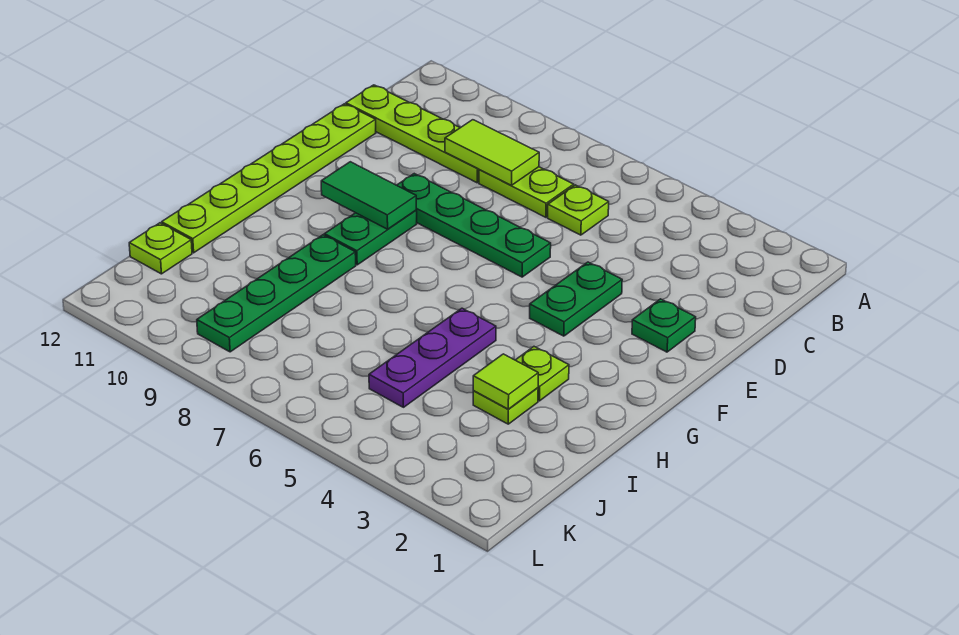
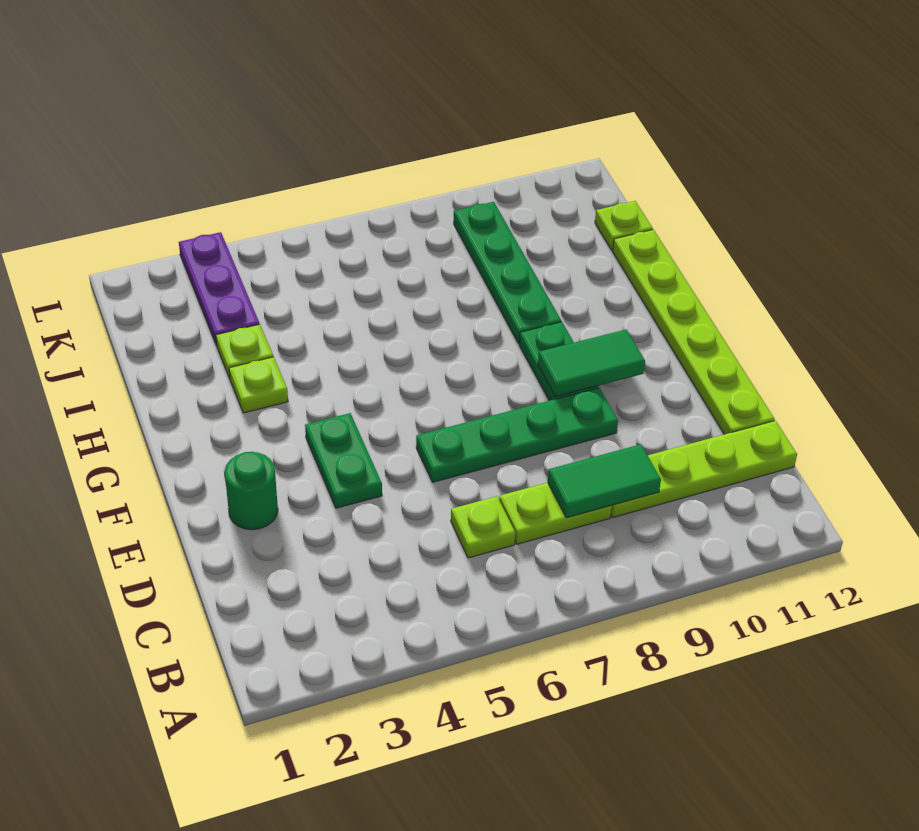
lime tile C8:C9 level 2 -> green tile C8:C9 level 2
green plate E2 level 1 -> green round brick E2 level 1
purple plate H5:J5 level 1 -> purple plate J3:L3 level 1
lime tile I3 level 2 -> none

